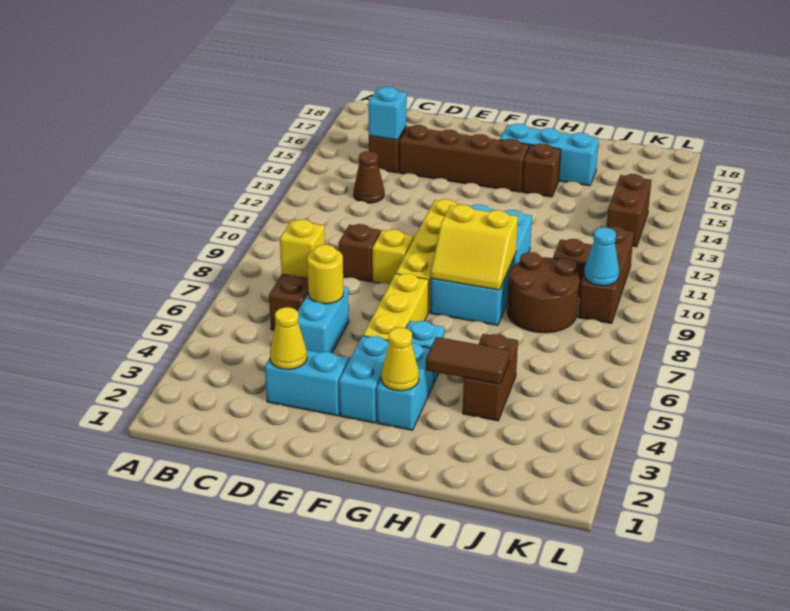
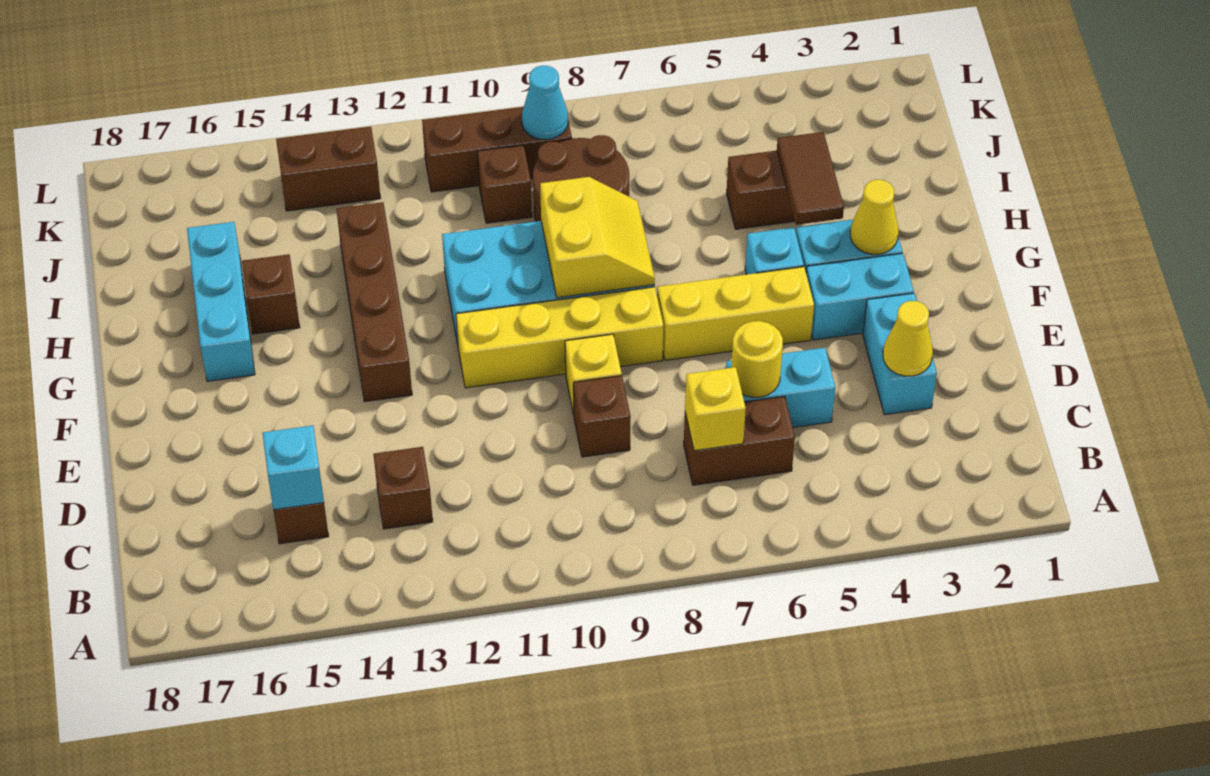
brown cone C13 level 1 -> brown brick C13 level 1
brown brick D15:G15 level 1 -> brown brick F13:I13 level 1

